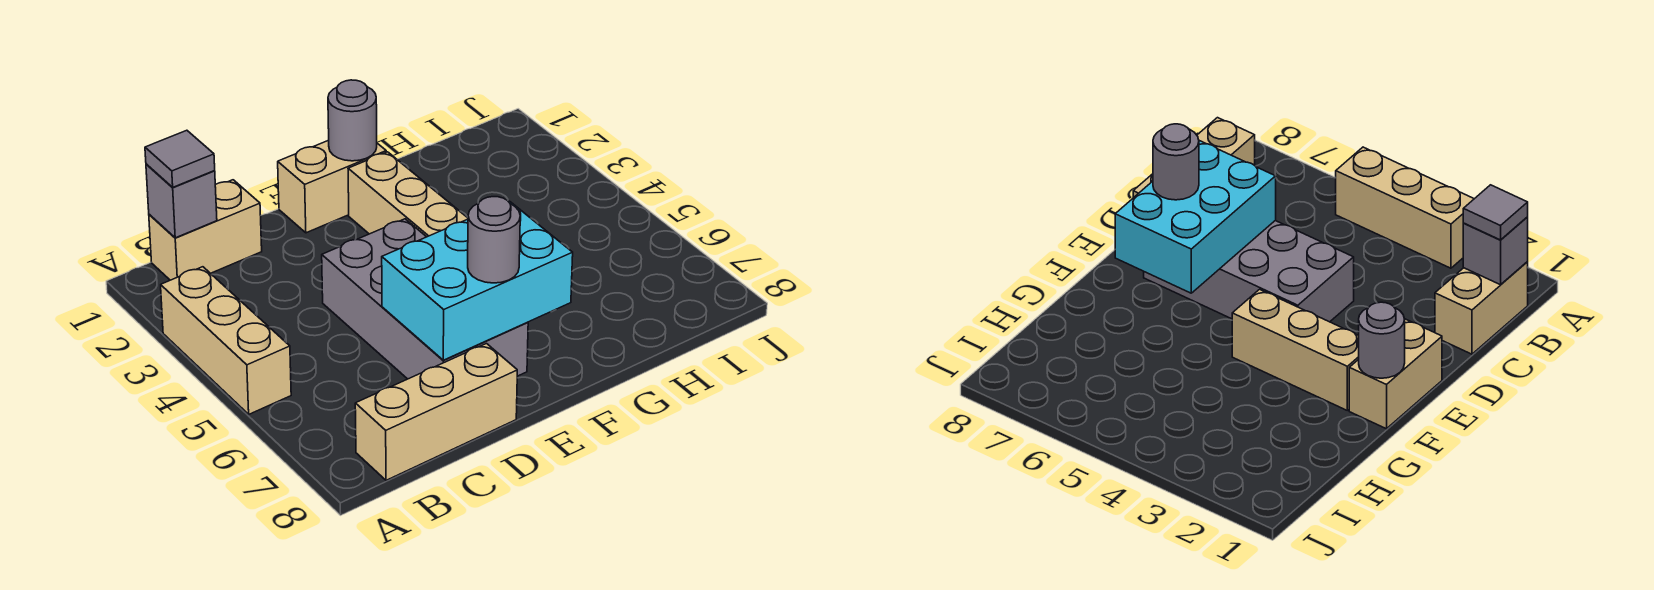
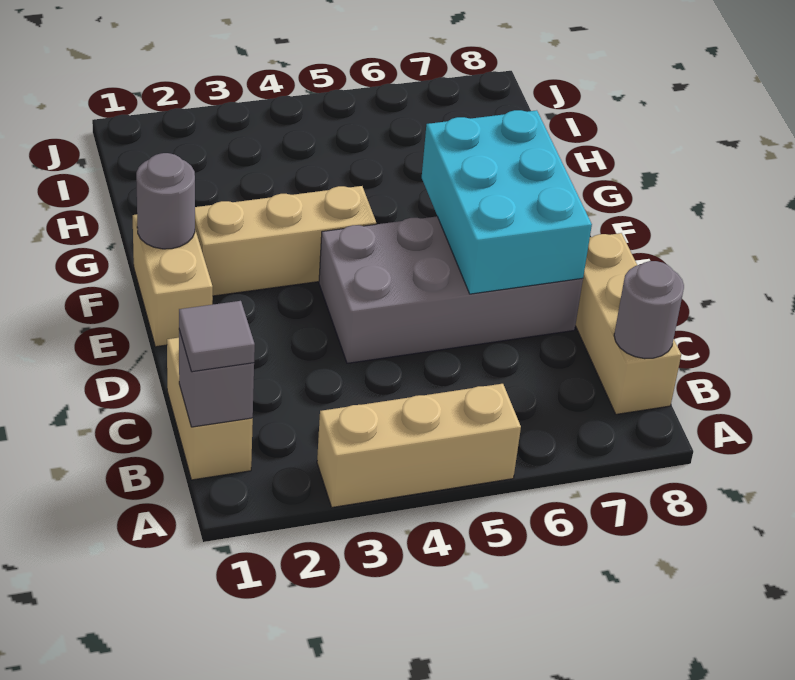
grey round brick E7 level 3 -> grey round brick B8 level 2

